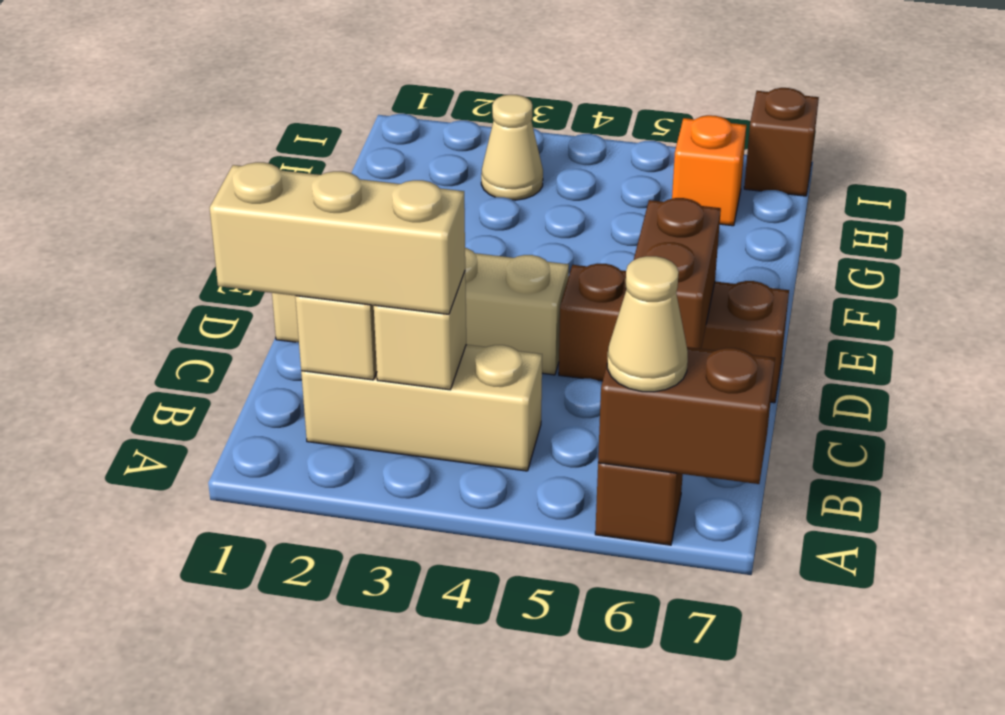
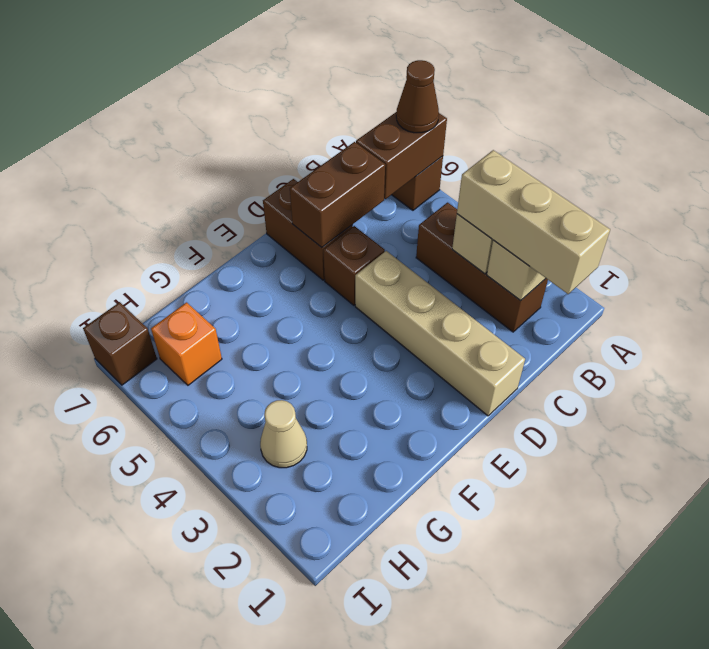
brown brick A6:A7 level 2 -> brown brick A6:B6 level 2
tan cone A6 level 3 -> brown cone A6 level 3
tan brick B2:B4 level 1 -> brown brick B2:B4 level 1

